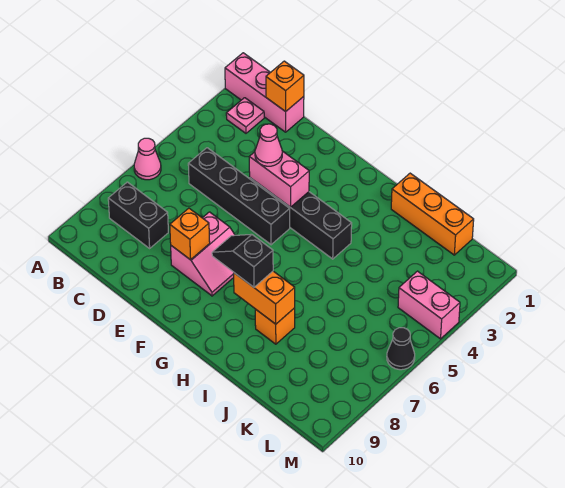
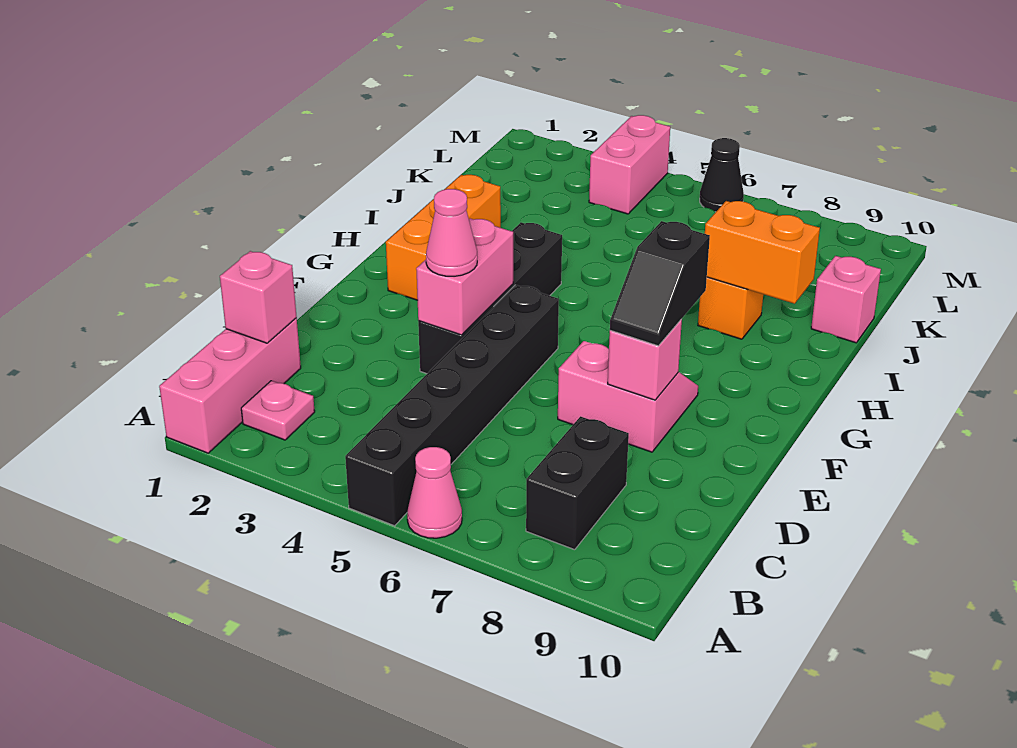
orange brick C1 level 2 -> pink brick C1 level 2
black brick C5:F5 level 1 -> black brick A5:F5 level 1
orange brick E8 level 2 -> pink brick E8 level 2
black slope G8:H8 level 3 top H -> black slope E8:F8 level 3 top F
orange brick H8:I8 level 2 -> orange brick I8:I9 level 2
orange brick I1:K1 level 1 -> orange brick G2:I2 level 1
none -> pink brick J10 level 1

